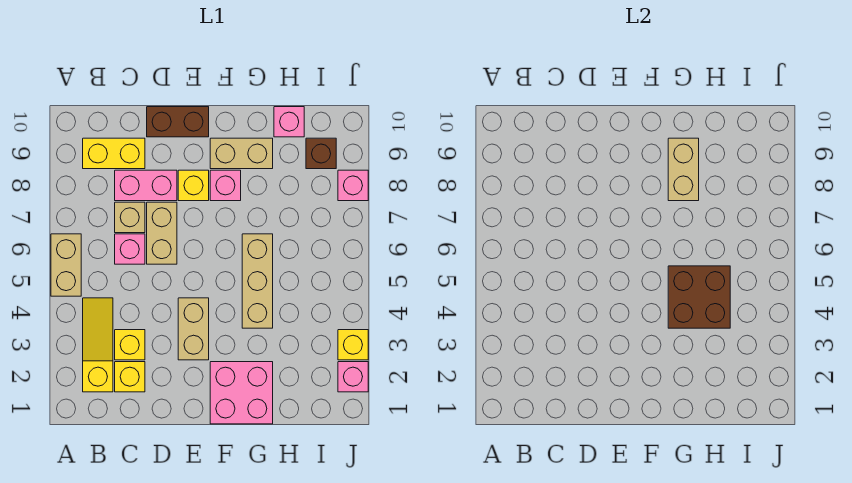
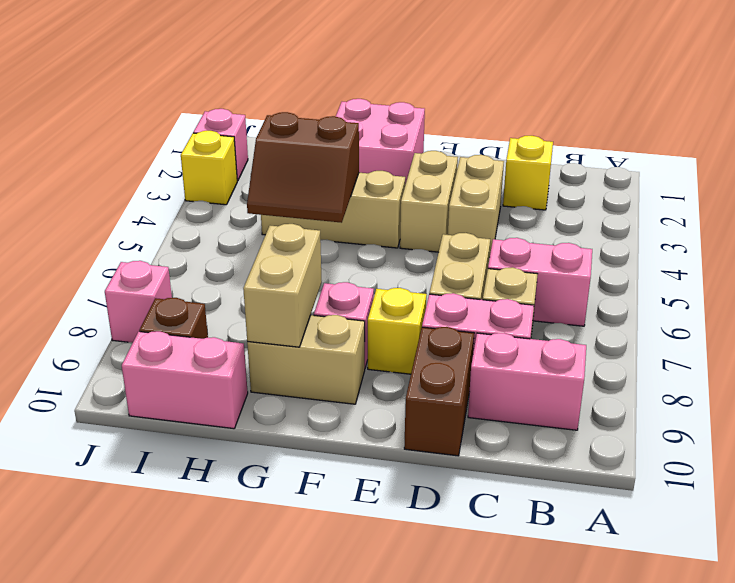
tan brick A5:A6 level 1 -> tan brick D3:D4 level 1
yellow slope B2:B4 level 1 top 2 -> none
yellow brick B9:C9 level 1 -> pink brick B9:C9 level 1
yellow brick C3 level 1 -> none
pink brick C6 level 1 -> pink brick B6:C6 level 1
brown brick D10:E10 level 1 -> brown brick D9:D10 level 1
tan brick G4:G6 level 1 -> tan brick F4:H4 level 1
brown brick G4:H5 level 2 -> brown slope G4:H5 level 2 top 4
pink brick H10 level 1 -> pink brick H10:I10 level 1

